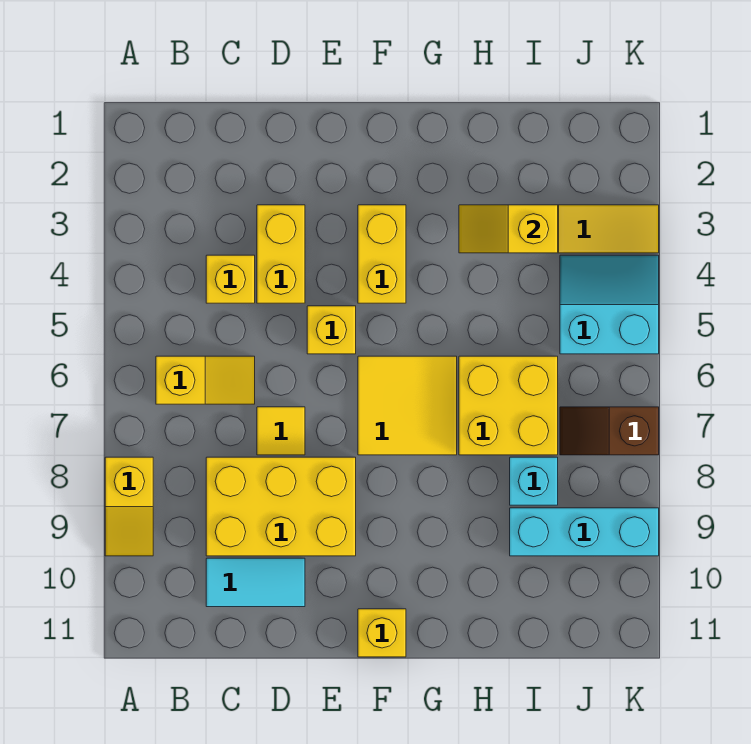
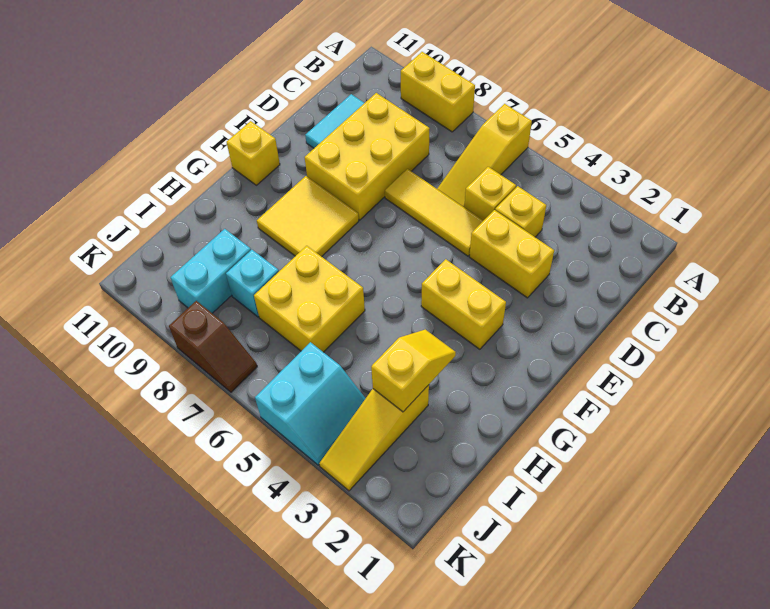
yellow slope A8:A9 level 1 top 8 -> yellow brick A8:A9 level 1
yellow slope B6:C6 level 1 top B -> yellow slope A6:C6 level 1 top A
yellow tile D7 level 1 -> yellow tile D5:D7 level 1
yellow brick E5 level 1 -> yellow brick C5 level 1
yellow tile F6:G7 level 1 -> yellow tile F8:G9 level 1
cyan brick I9:K9 level 1 -> cyan brick I9:J9 level 1
brown slope J7:K7 level 1 top K -> brown slope K7:K8 level 1 top 8

